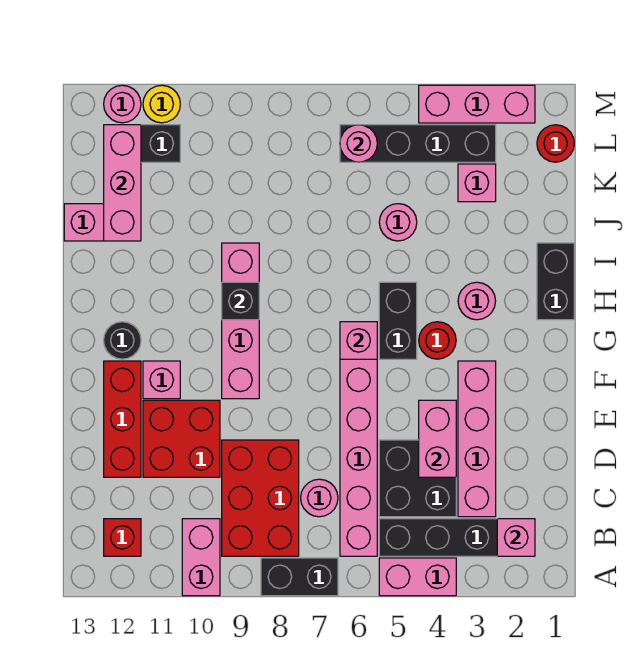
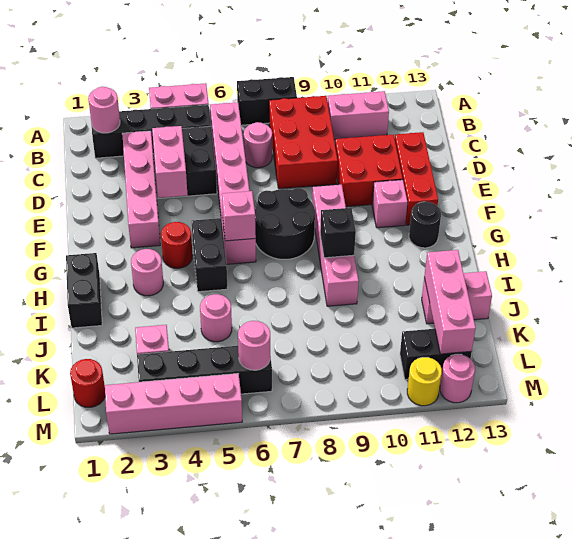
pink brick A10:B10 level 1 -> pink brick B10:B11 level 1
pink brick B2 level 2 -> pink round brick B2 level 2
red brick B12 level 1 -> none
none -> black round brick F7:G8 level 1
pink brick M2:M4 level 1 -> pink brick M2:M5 level 1

